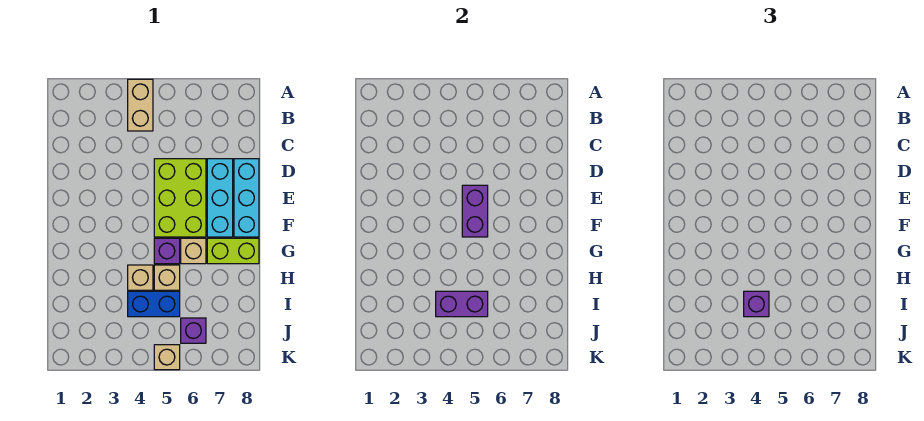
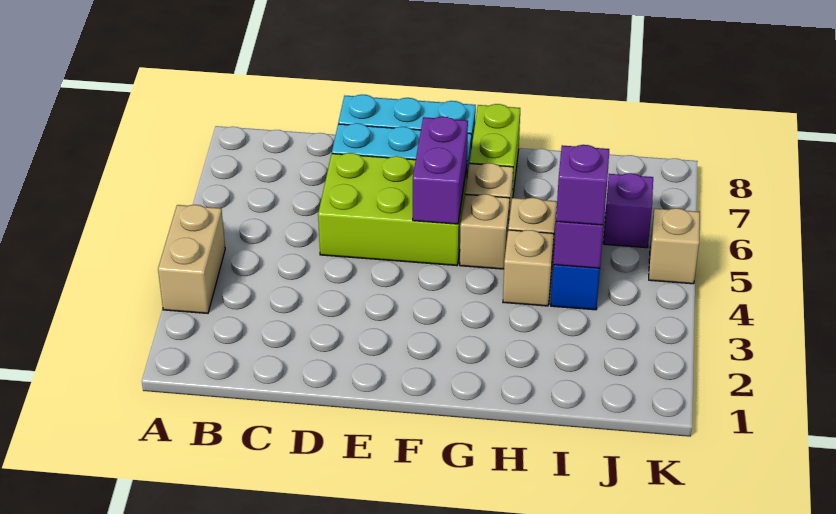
tan brick A4:B4 level 1 -> tan brick A3:A4 level 1
purple brick E5:F5 level 2 -> purple brick F5:F6 level 2
purple brick G5 level 1 -> tan brick G5 level 1

